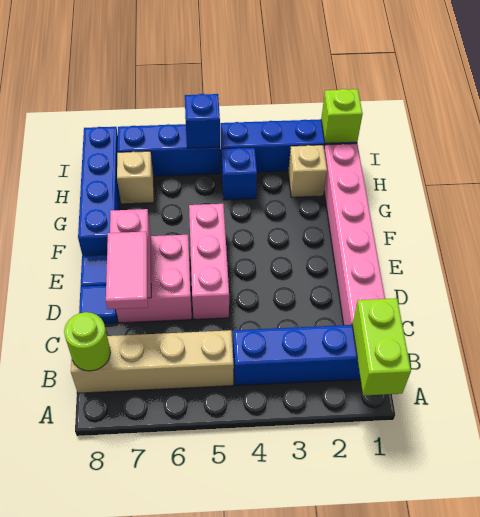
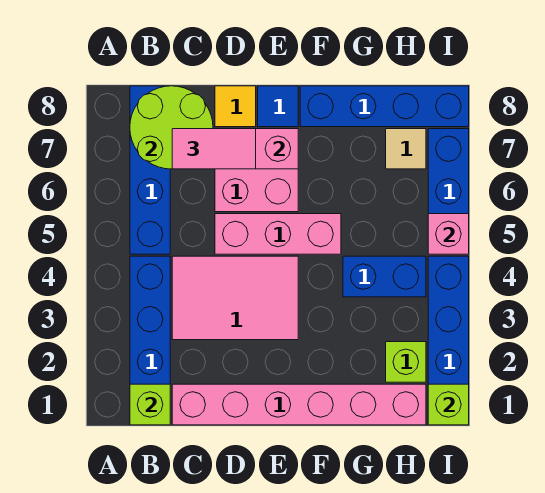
lime brick A1:B1 level 2 -> lime brick B1 level 2
tan brick B5:B8 level 1 -> blue brick B5:B8 level 1
lime round brick B8 level 2 -> lime round brick B7:C8 level 2
none -> pink tile C3:E4 level 1
blue tile D8 level 1 -> yellow tile D8 level 1
tan brick H2 level 1 -> lime brick H2 level 1
blue brick H4 level 1 -> blue brick G4:H4 level 1
tan brick H7 level 1 -> tan tile H7 level 1
blue brick I5 level 2 -> pink brick I5 level 2

